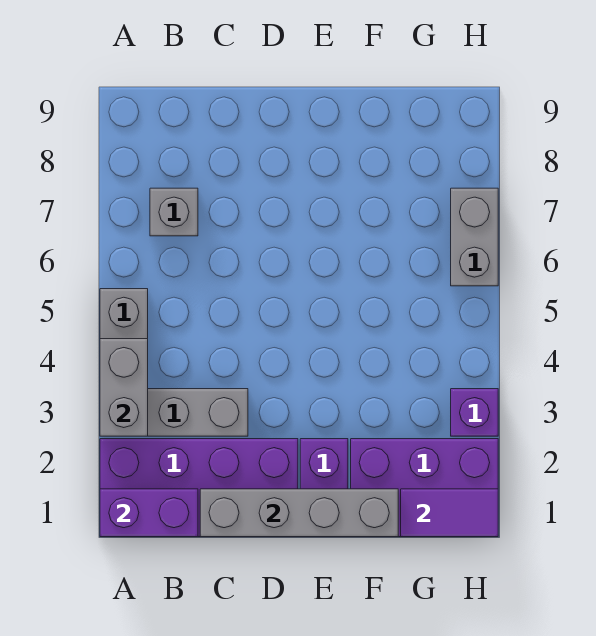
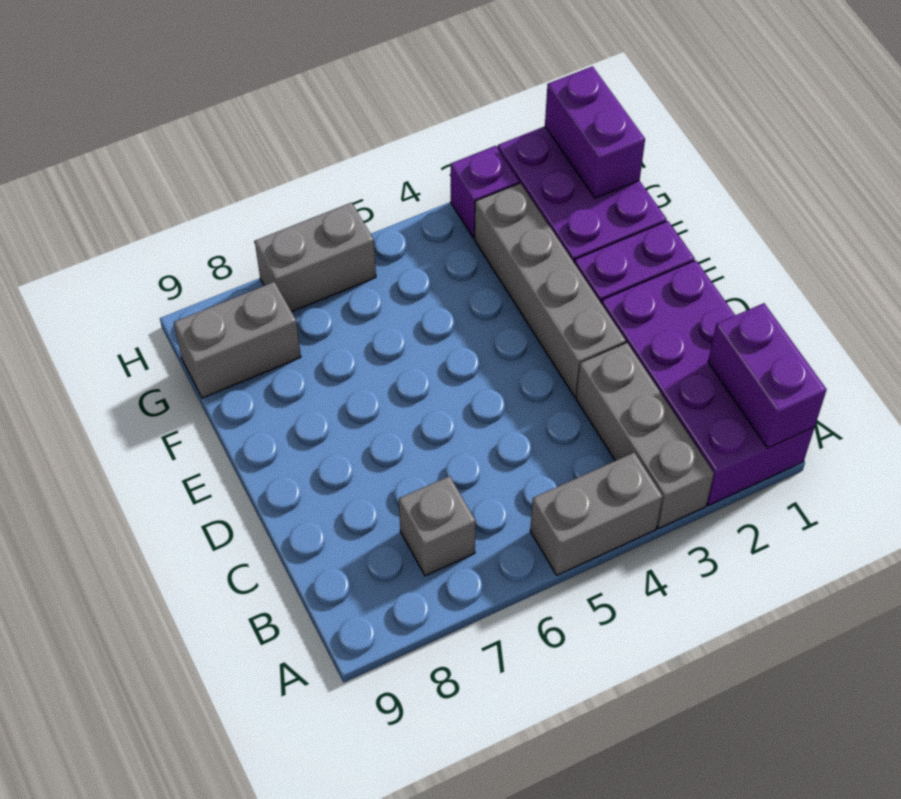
grey brick A3:A4 level 2 -> grey brick G8:G9 level 1
grey brick C1:F1 level 2 -> grey brick D3:G3 level 1
purple tile G1:H1 level 2 -> purple brick G1:H1 level 2

